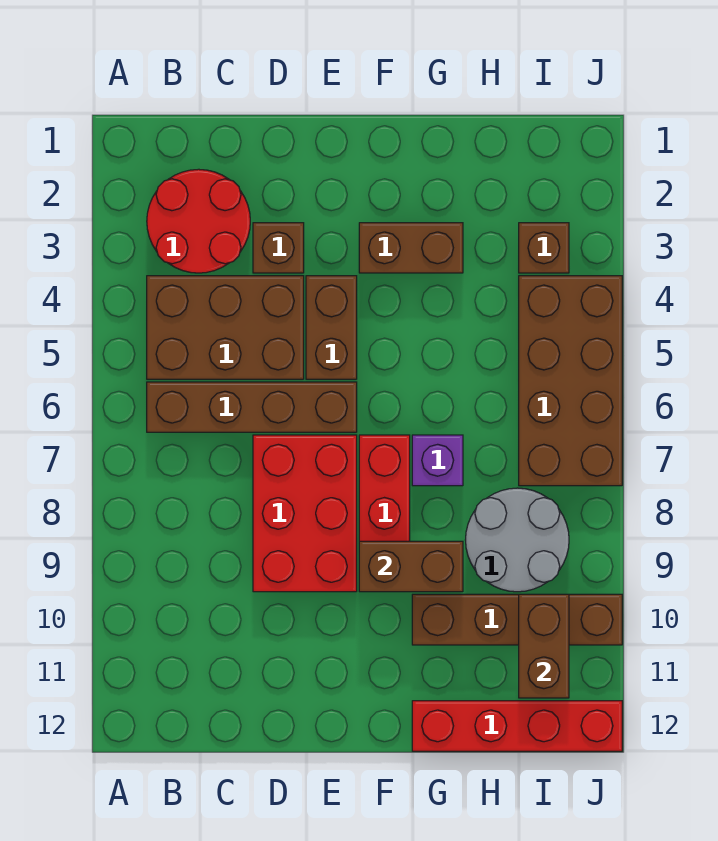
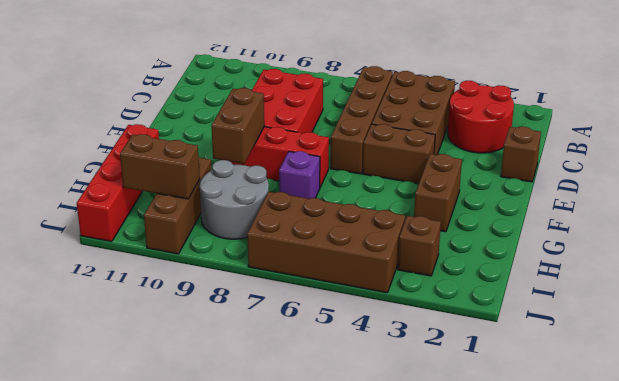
brown brick D3 level 1 -> brown brick D1 level 1
red brick D7:E9 level 1 -> red brick C8:E9 level 1
brown brick G10:J10 level 1 -> brown brick H10:J10 level 1

